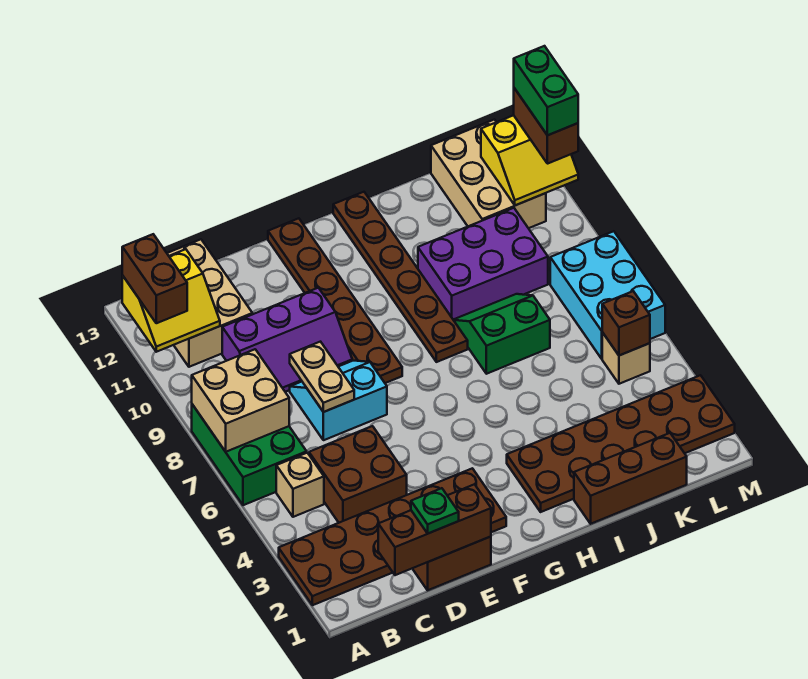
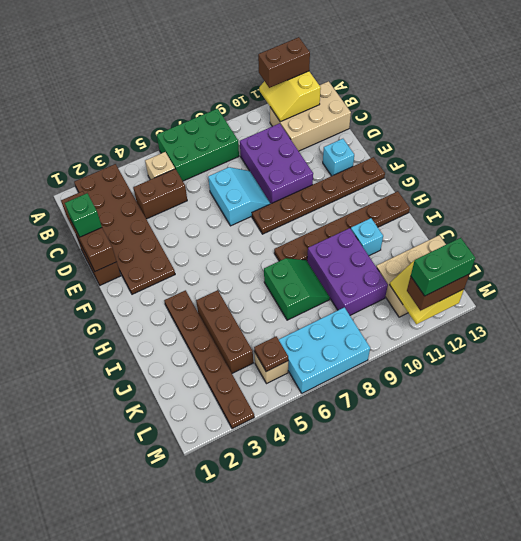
tan brick A7:B8 level 2 -> none
brown brick C4:D5 level 1 -> brown brick C4:C5 level 1
purple slope C9:E10 level 1 top 10 -> purple brick C9:E10 level 1
green plate D1 level 3 -> green brick D1 level 3
tan plate D7:D8 level 2 -> none
none -> cyan brick E12 level 1
brown plate H2:M3 level 1 -> brown plate H3:M3 level 1
brown brick I1:K1 level 1 -> brown brick I4:K4 level 1
none -> cyan brick I11 level 1
brown brick L5 level 2 -> brown plate L5 level 2

